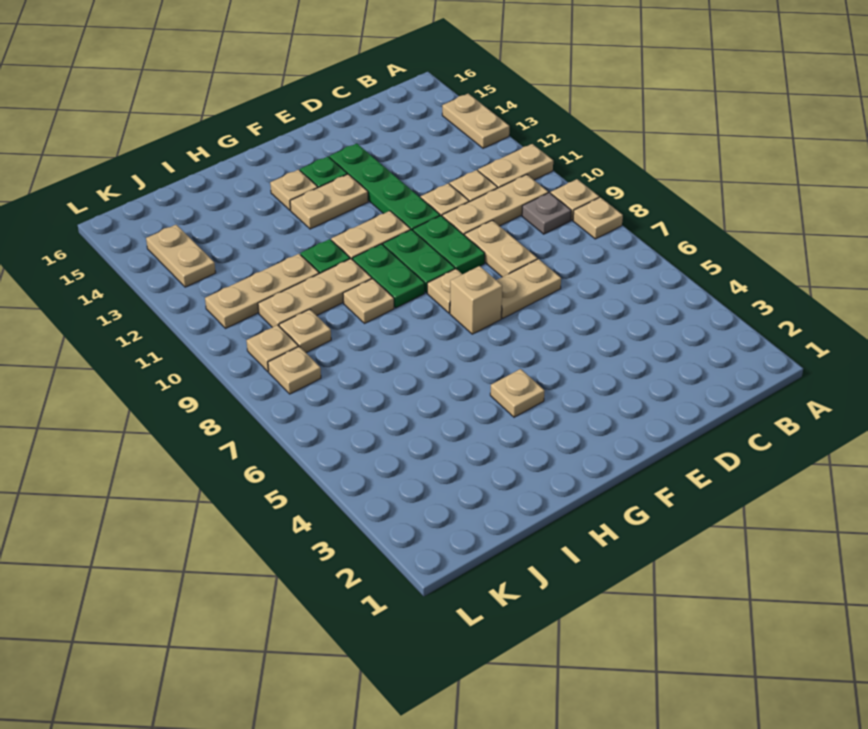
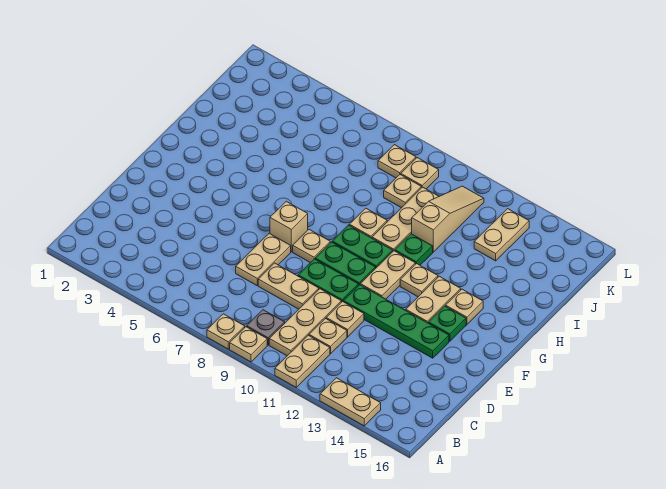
tan plate G4 level 1 -> tan plate G12 level 1
tan plate I11:K11 level 1 -> tan slope I11:K11 level 1 top I
tan plate K13:K14 level 1 -> tan plate J13:K13 level 1

